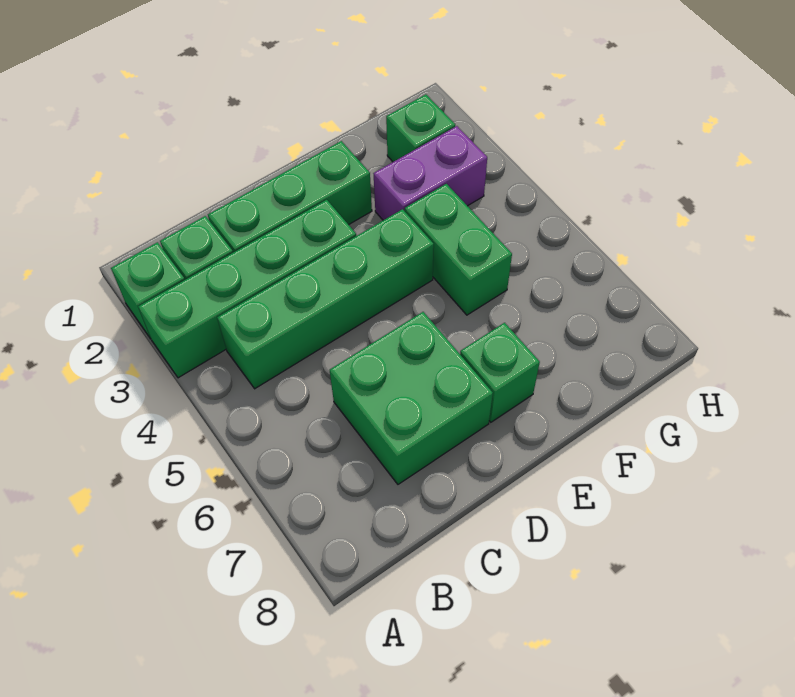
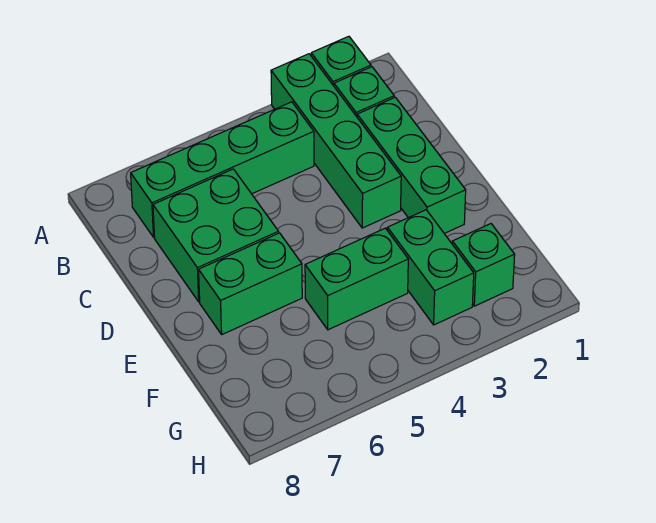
green brick B4:E4 level 1 -> green brick B4:B7 level 1
green brick E7 level 1 -> green brick E6:E7 level 1
purple brick F3:G3 level 1 -> green brick F3:G3 level 1

